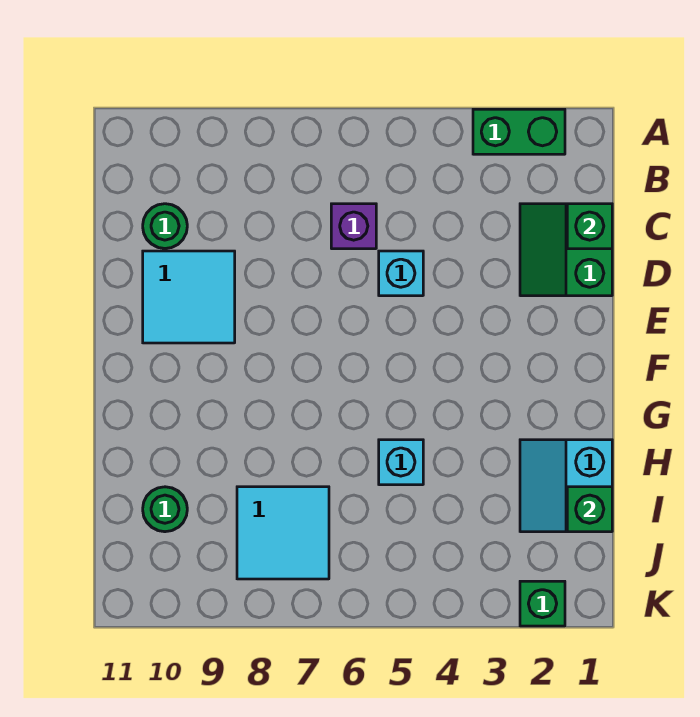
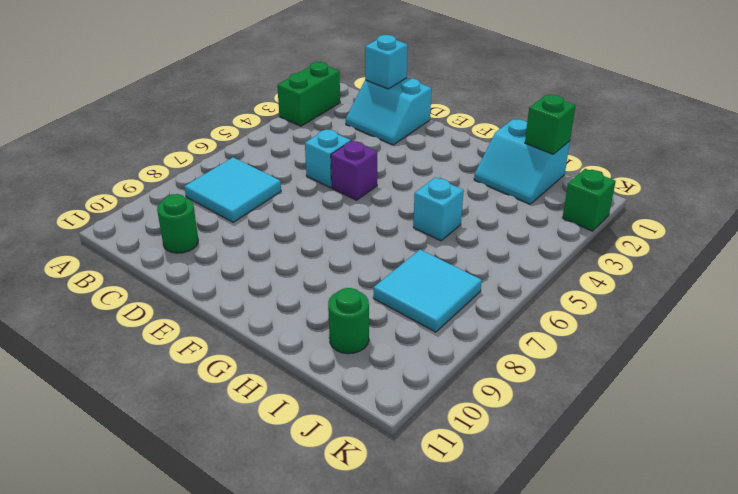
green slope C1:D2 level 1 top 1 -> cyan slope C1:D2 level 1 top 1
green brick C1 level 2 -> cyan brick C1 level 2
purple brick C6 level 1 -> purple brick E5 level 1
cyan tile D9:E10 level 1 -> cyan tile B7:C8 level 1

